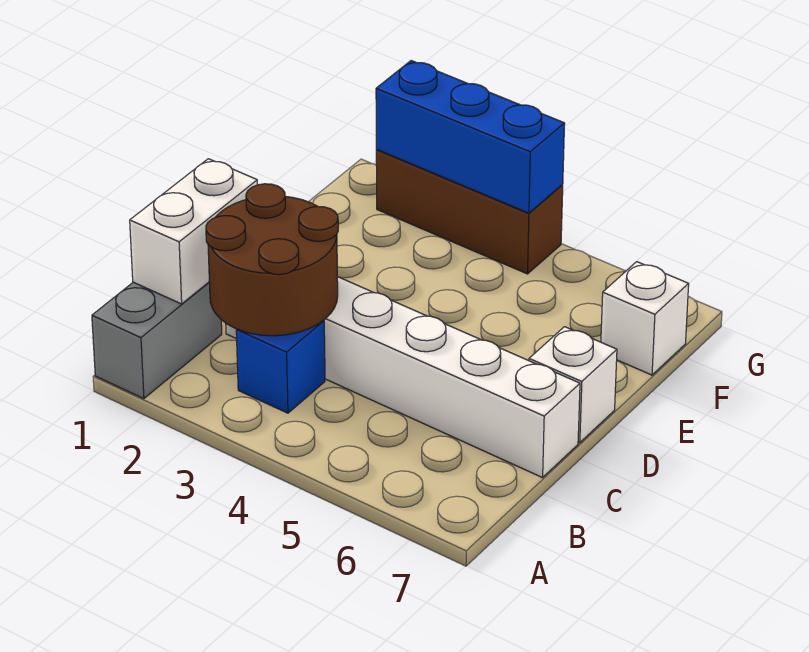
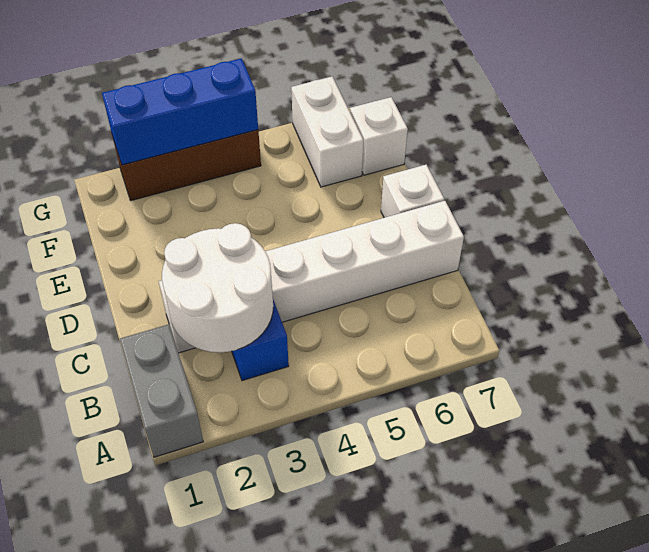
white brick B1:C1 level 2 -> white brick F6:G6 level 1
brown round brick B2:C3 level 2 -> white round brick B2:C3 level 2

